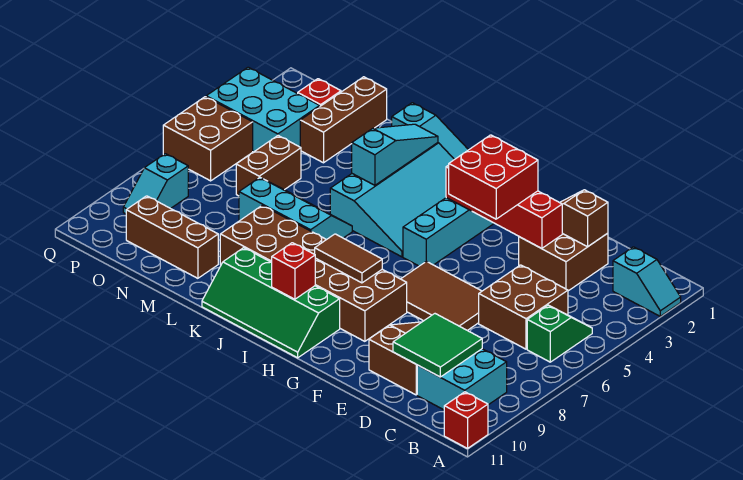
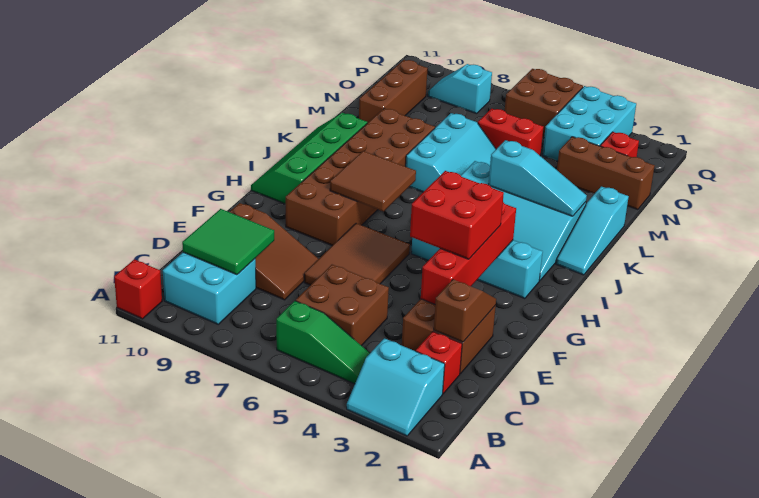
cyan slope A2:B2 level 1 top B -> cyan slope A2:B3 level 1 top B
green slope B5:B6 level 1 top 6 -> green slope B4:B6 level 1 top 6
brown tile H8:I8 level 2 -> brown tile H7:I8 level 2
red brick I10 level 2 -> red brick C2 level 1
brown brick N5:N6 level 1 -> red brick N5:N6 level 1

